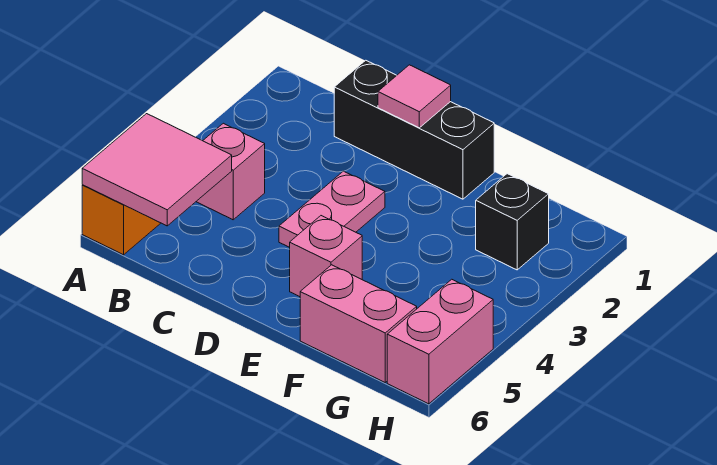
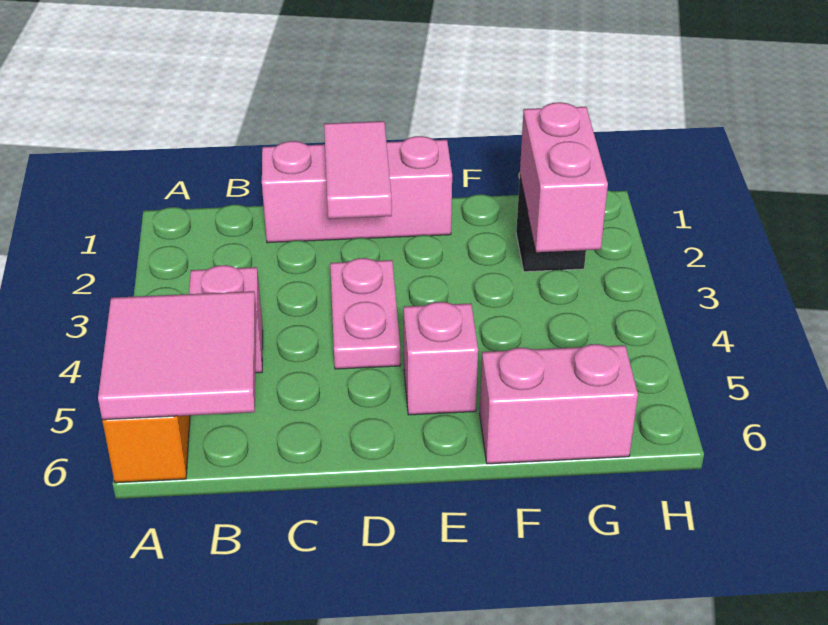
black brick C1:E1 level 1 -> pink brick C1:E1 level 1
pink tile D1 level 2 -> pink tile D1:D2 level 2
pink brick H5:H6 level 1 -> pink brick G2:G3 level 2

